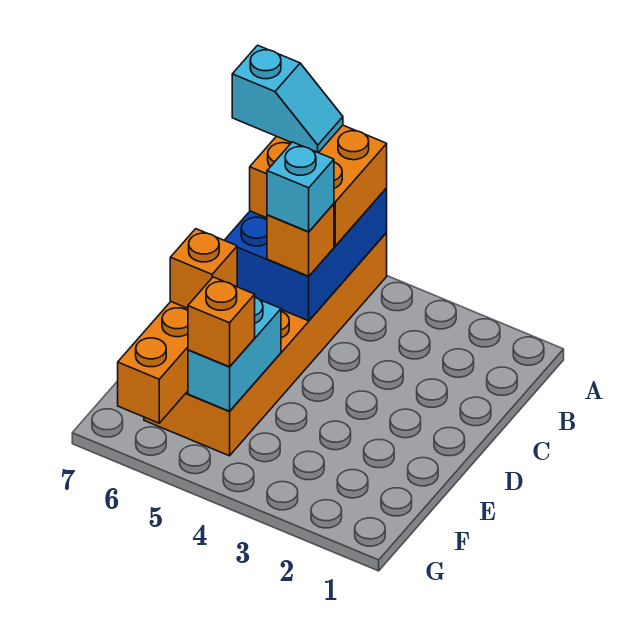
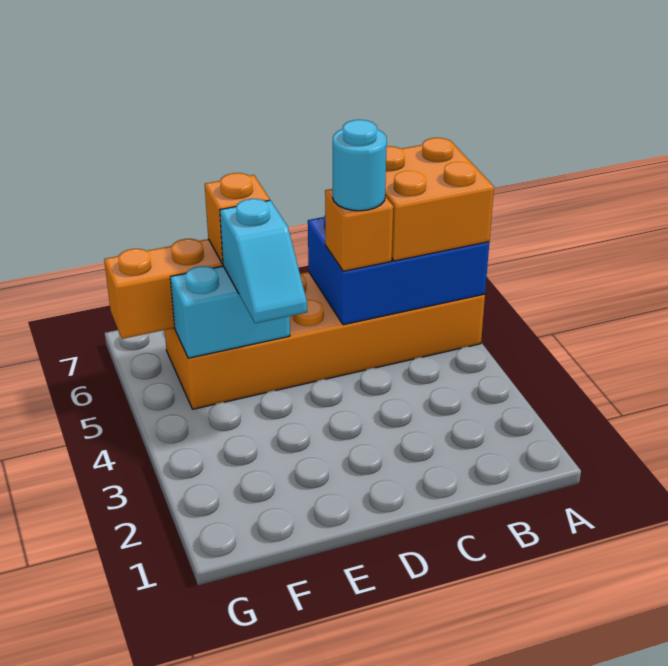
cyan slope A6:A7 level 4 top 7 -> cyan slope E4:E5 level 3 top 5
cyan brick C5 level 4 -> cyan round brick C5 level 4
orange brick F5 level 3 -> none

